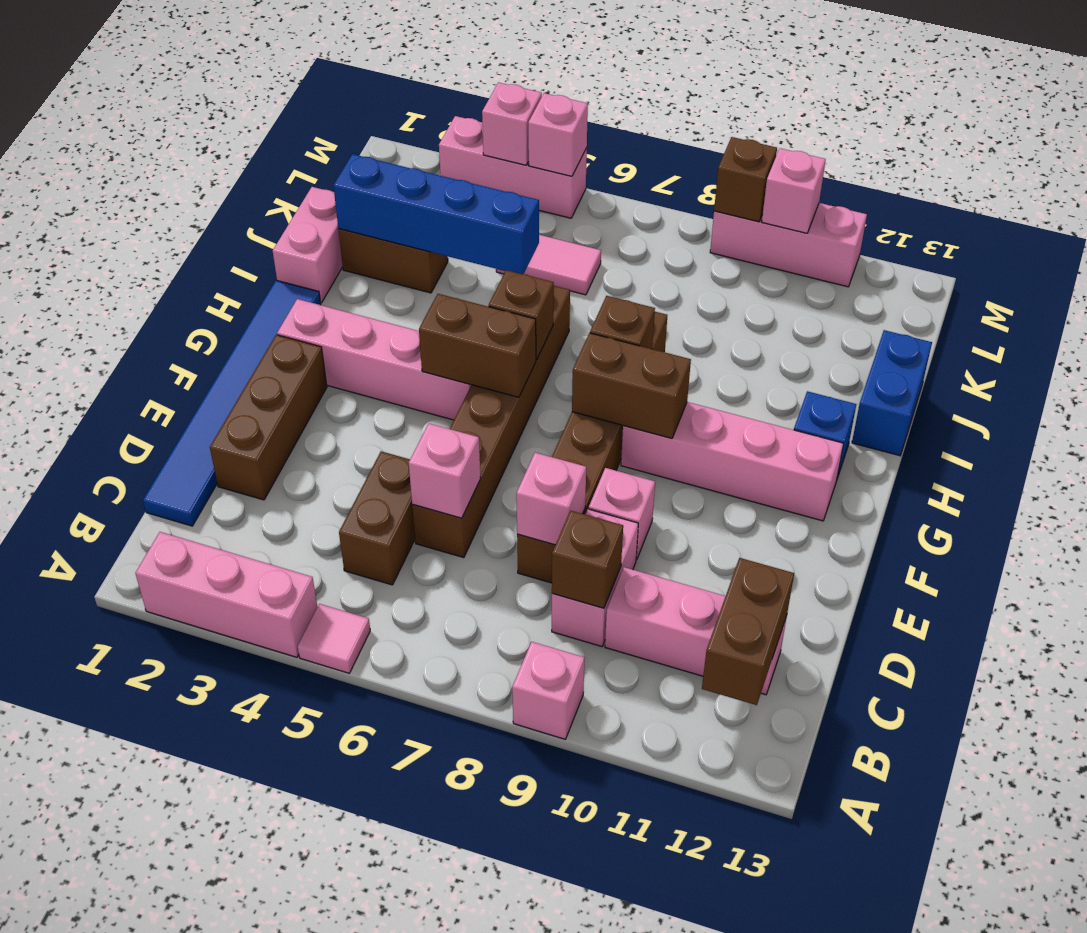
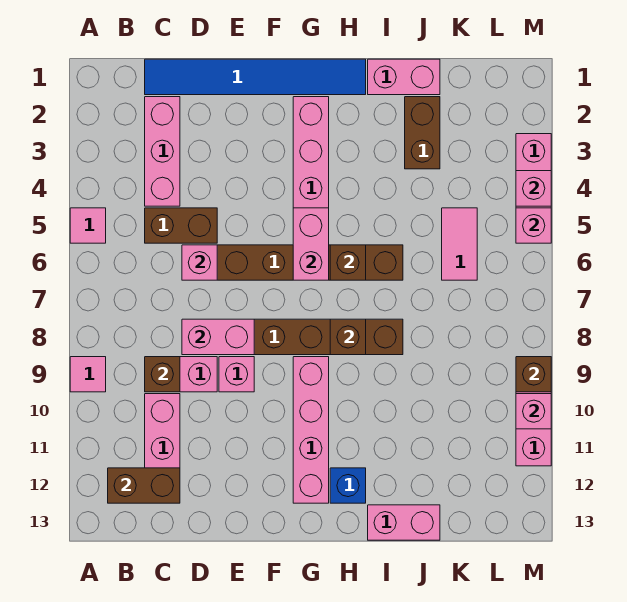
pink brick A2:A4 level 1 -> pink brick C2:C4 level 1
pink brick A9 level 1 -> pink tile A9 level 1
brown brick D2:F2 level 1 -> none
pink brick D8 level 2 -> pink brick D8:E8 level 2
brown brick G5:G6 level 2 -> pink brick G5:G6 level 2
brown brick G8:G9 level 2 -> none
blue brick I13:J13 level 1 -> pink brick I13:J13 level 1
blue brick J2:J5 level 2 -> none

